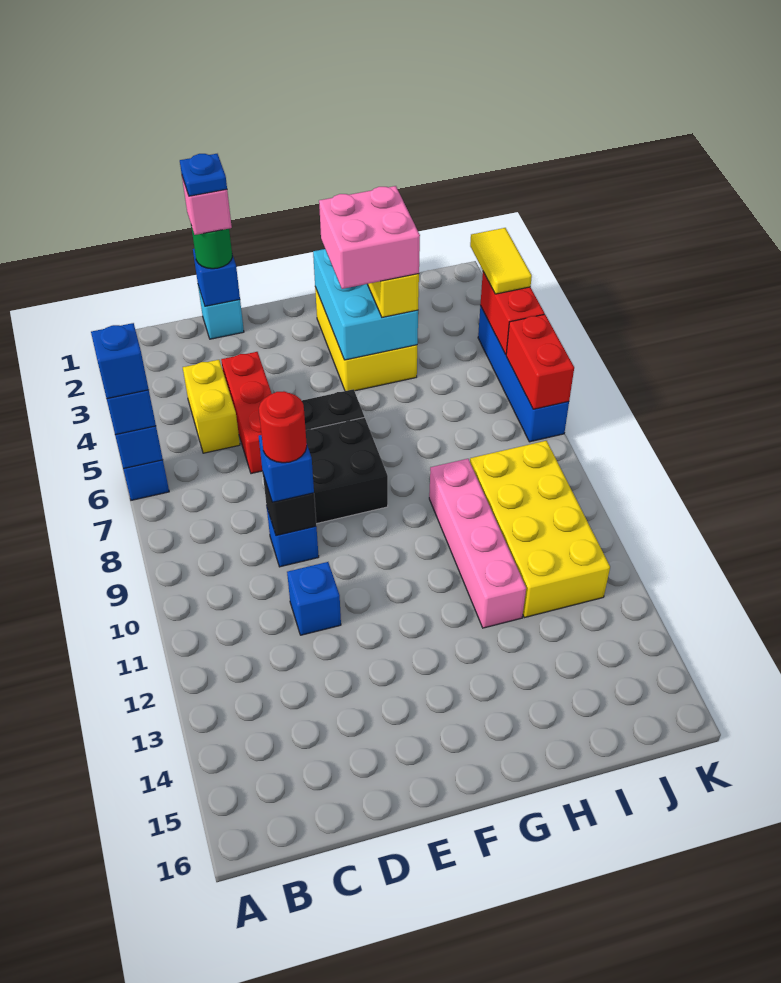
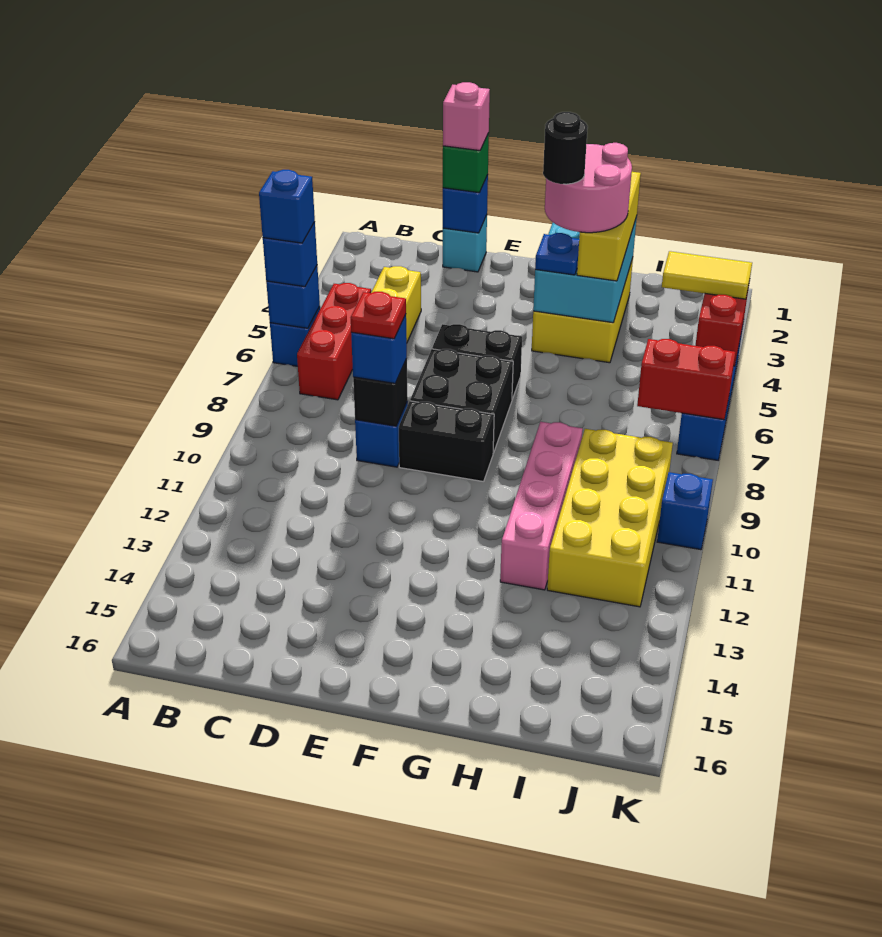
green round brick D1 level 3 -> green brick D1 level 3
blue plate D1 level 5 -> blue plate G4 level 3
red brick D4:D6 level 1 -> red brick B5:B7 level 1
red round brick D9 level 4 -> red plate D9 level 4
blue brick D11 level 1 -> blue brick K10 level 1
none -> black brick E9:F9 level 1
pink brick G3:H4 level 4 -> pink round brick G3:H4 level 4
none -> black round brick G4 level 5
yellow tile K3:K4 level 3 -> yellow tile J4:K4 level 3
red brick K6:K7 level 2 -> red brick J7:K7 level 2

